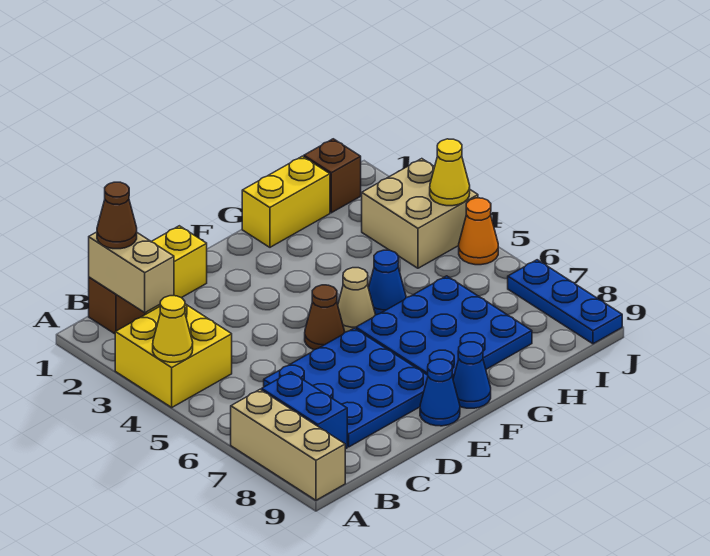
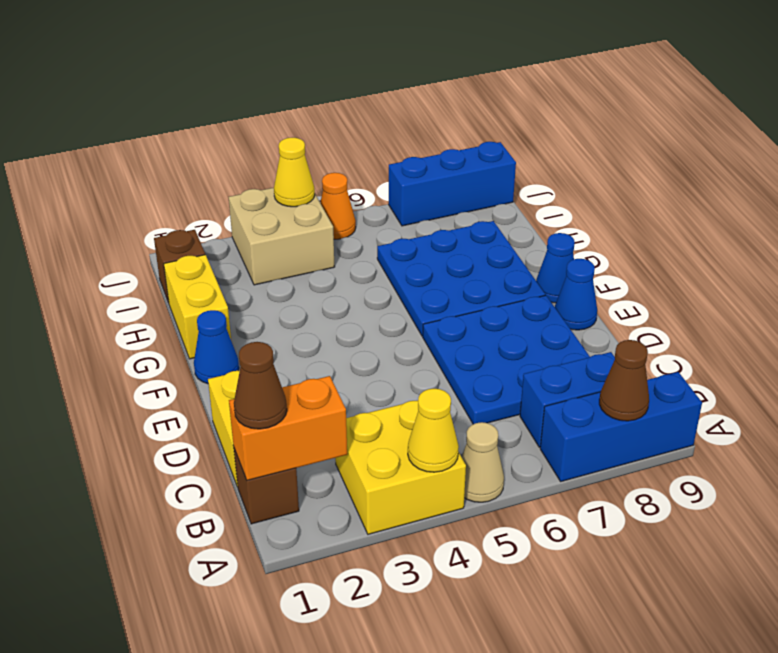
tan brick A7:A9 level 1 -> blue brick A7:A9 level 1
tan brick B1:B2 level 2 -> orange brick B1:B2 level 2
brown cone E5 level 1 -> brown cone A8 level 2
tan cone F5 level 1 -> tan cone A5 level 1
blue cone G5 level 1 -> blue cone F1 level 1
blue plate J7:J9 level 1 -> blue brick J7:J9 level 1

